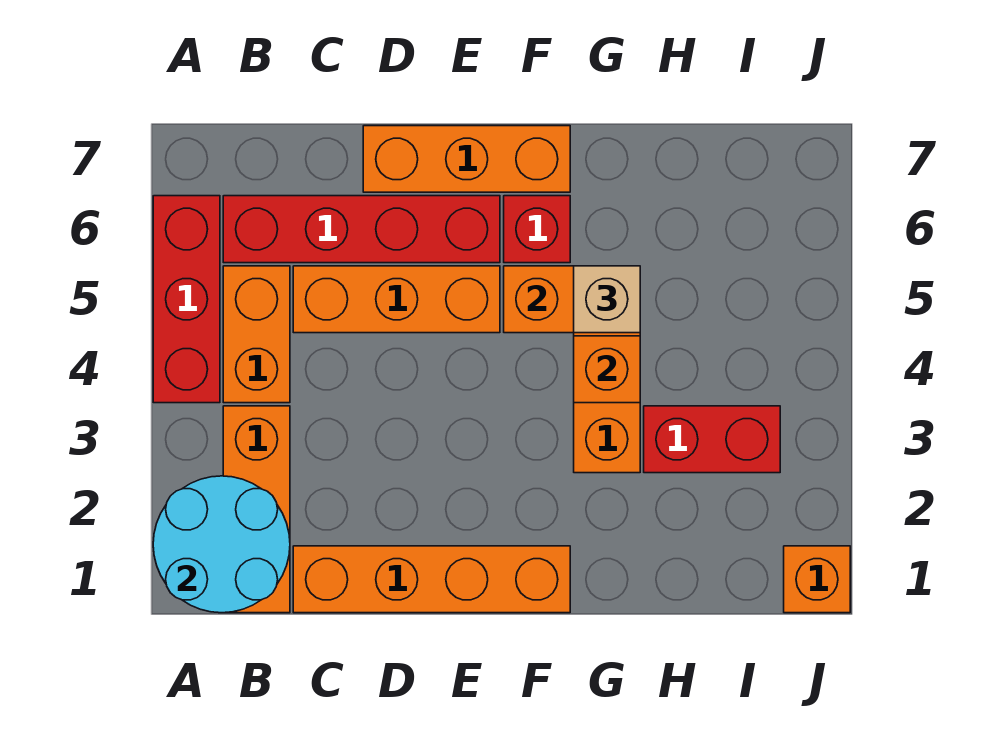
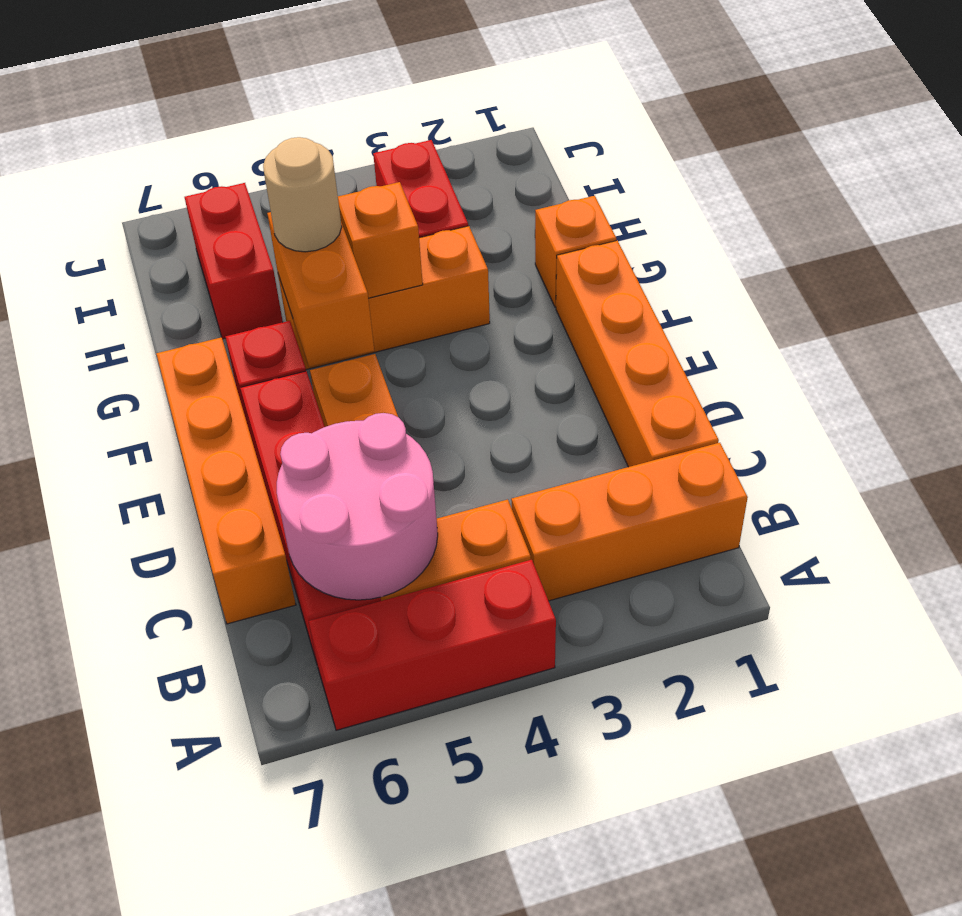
cyan round brick A1:B2 level 2 -> none
none -> pink round brick B5:C6 level 2
orange brick D7:F7 level 1 -> orange brick C7:F7 level 1
tan brick G5 level 3 -> tan round brick G5 level 3
none -> red brick H6:I6 level 1
orange brick J1 level 1 -> orange brick G1 level 1

